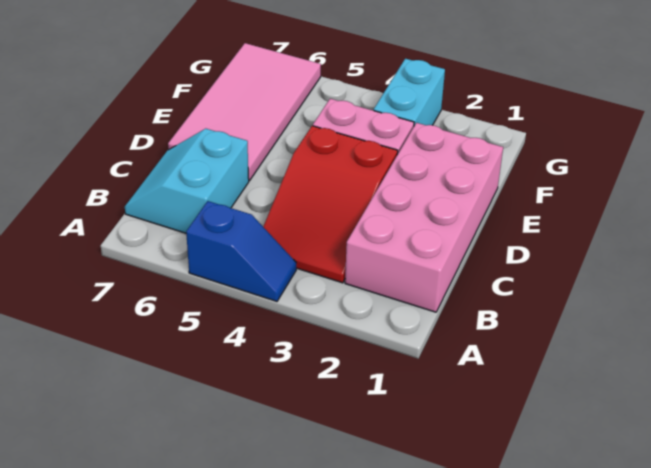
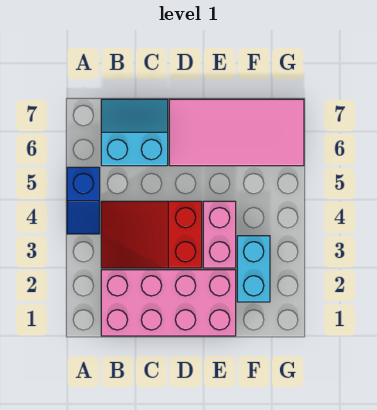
cyan brick F3:G3 level 1 -> cyan brick F2:F3 level 1

